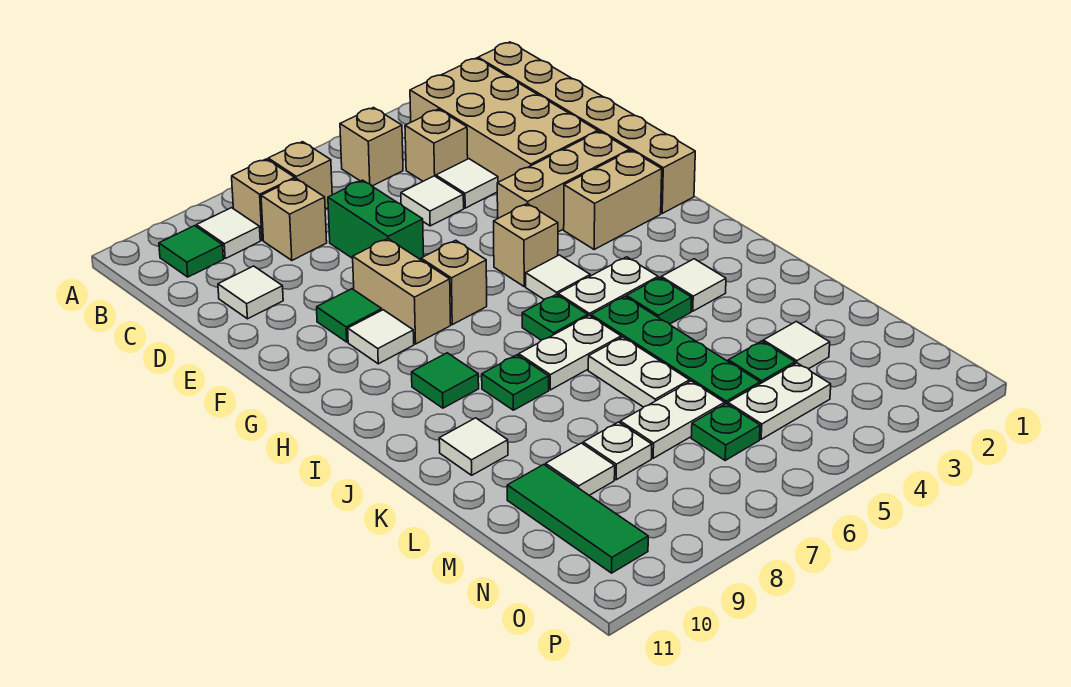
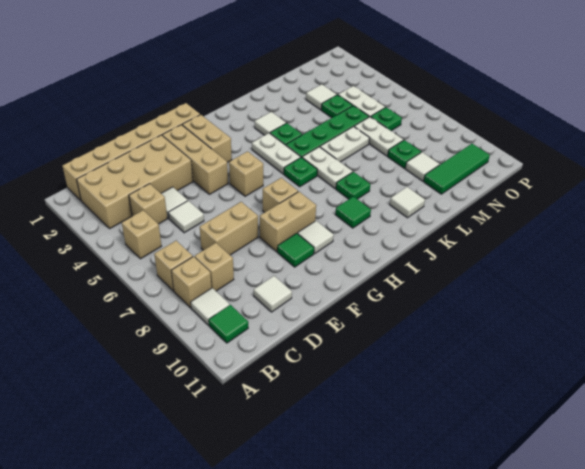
green brick D7:E7 level 1 -> tan brick D7:E7 level 1
white tile H5 level 1 -> none
white plate M8 level 1 -> green plate M8 level 1

